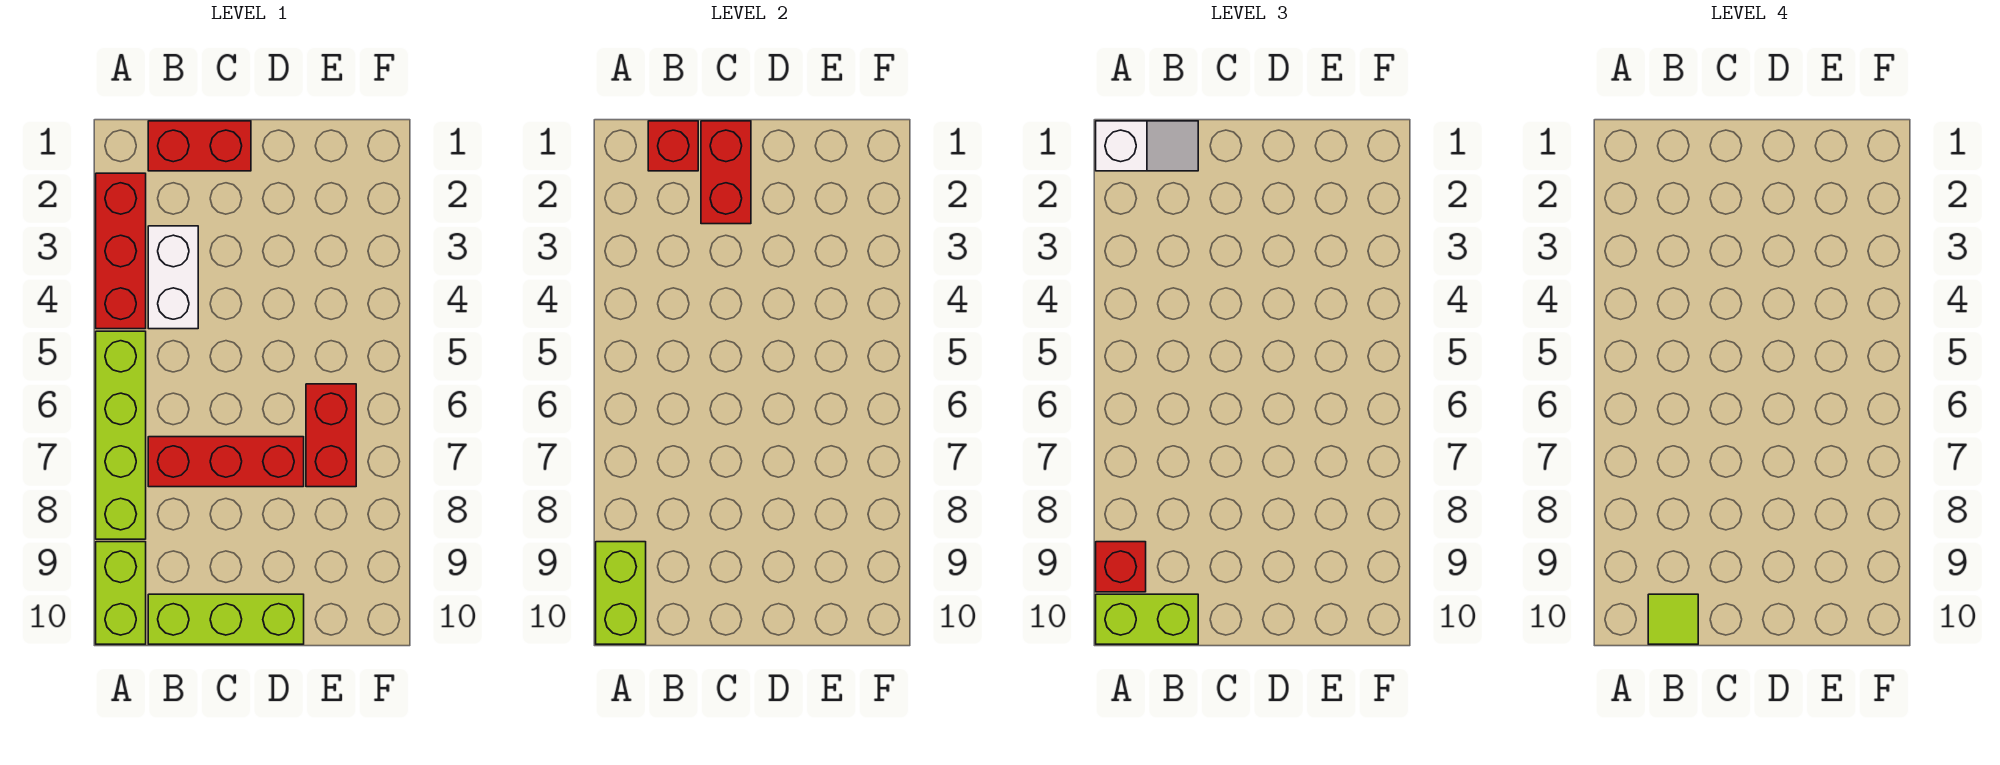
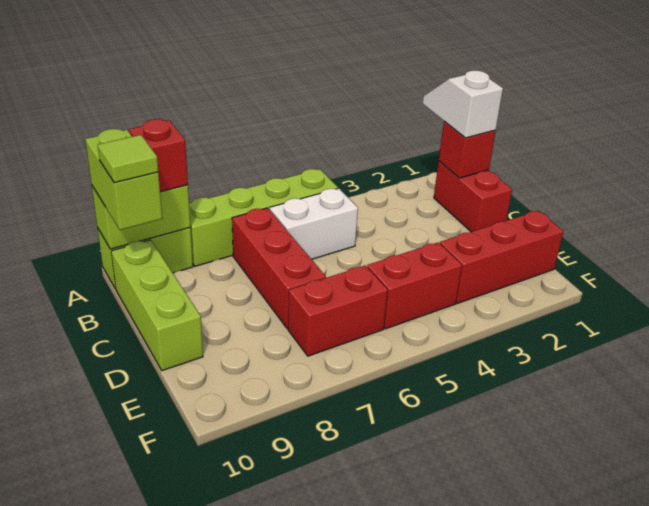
white slope A1:B1 level 3 top A -> white slope A1:B1 level 3 top B
red brick A2:A4 level 1 -> red brick E1:E3 level 1
white brick B3:B4 level 1 -> white brick B5:B6 level 1
red brick C1:C2 level 2 -> red brick E4:E5 level 1

